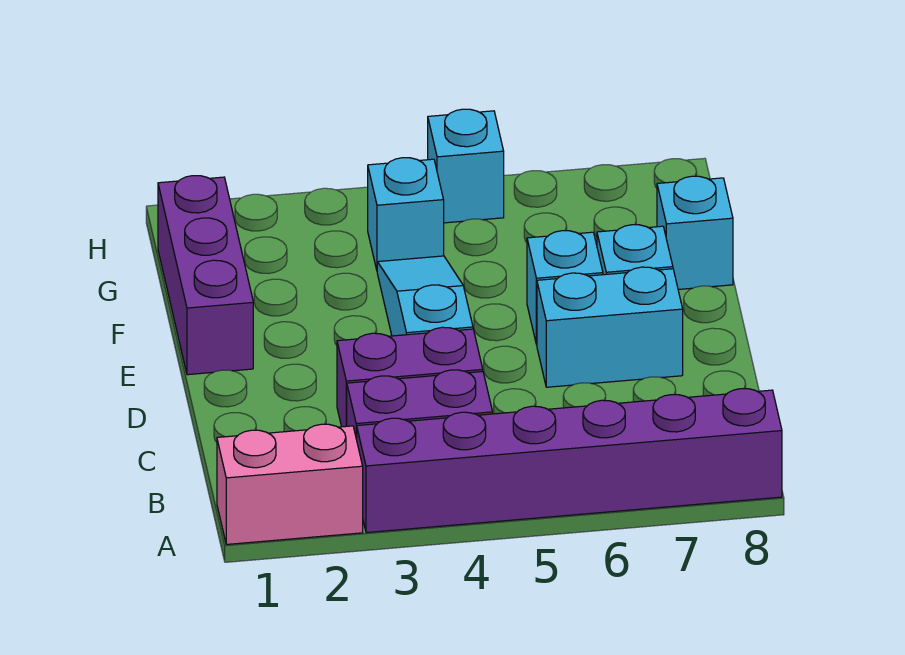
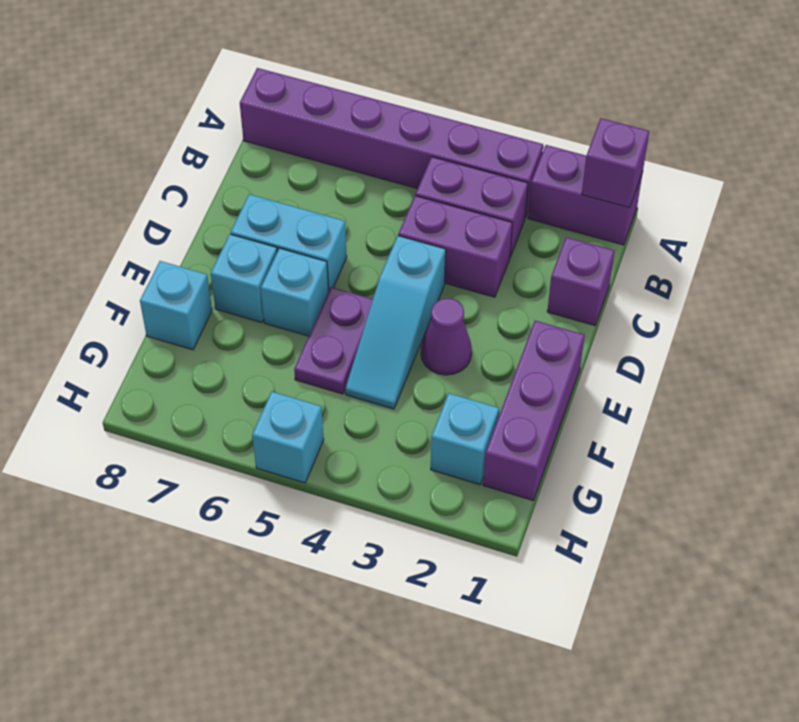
pink brick A1:A2 level 1 -> purple brick A1:A2 level 1
none -> purple brick A1 level 2
none -> purple brick C1 level 1
none -> purple cone E3 level 1
none -> purple plate E5:F5 level 1
cyan brick G4 level 1 -> cyan brick G2 level 1

